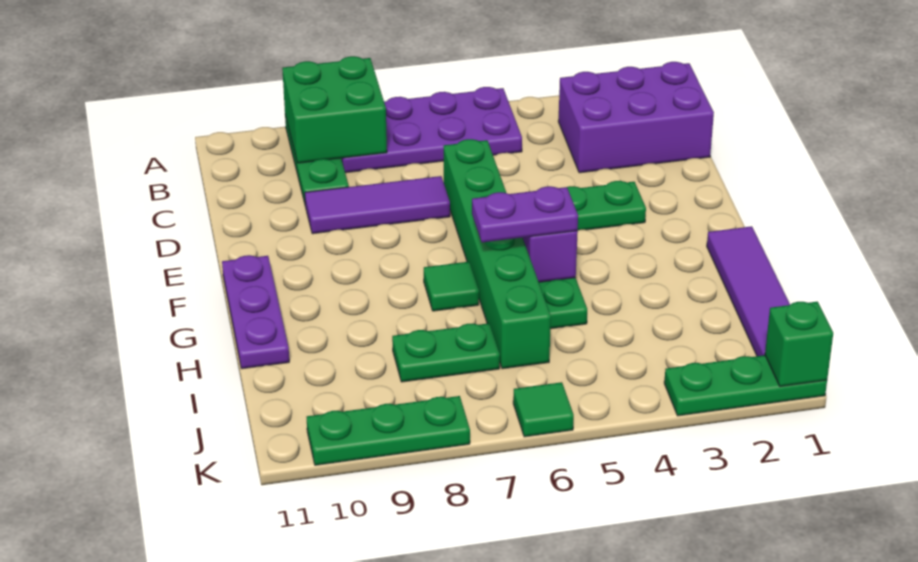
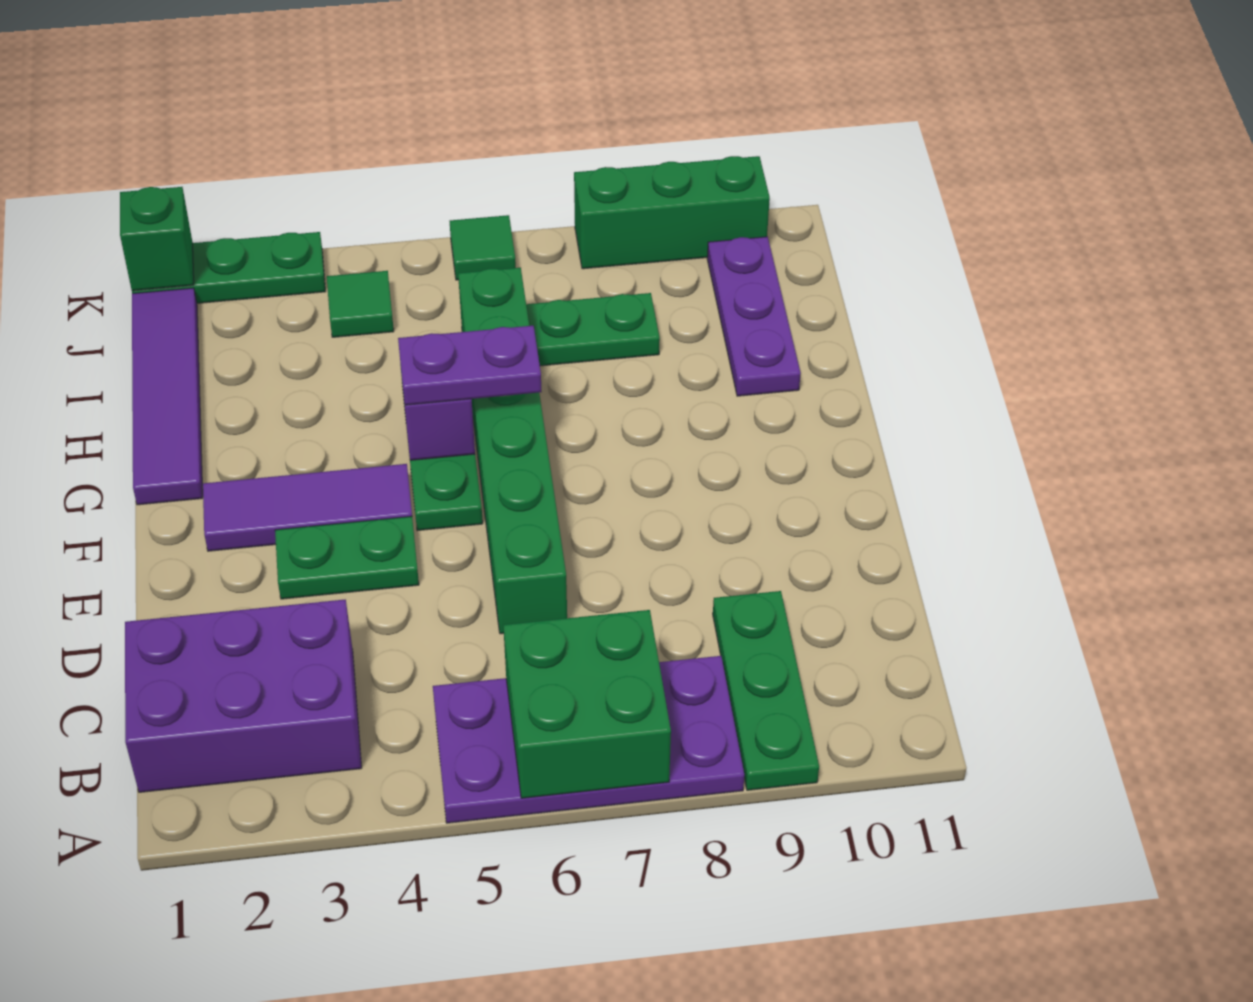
green brick A8:B9 level 2 -> green brick A6:B7 level 2
purple tile D7:D9 level 1 -> purple tile F2:F4 level 1
purple plate F11:H11 level 1 -> purple plate H10:J10 level 1
green tile G7 level 1 -> green tile J4 level 1
green plate K8:K10 level 1 -> green brick K8:K10 level 1

